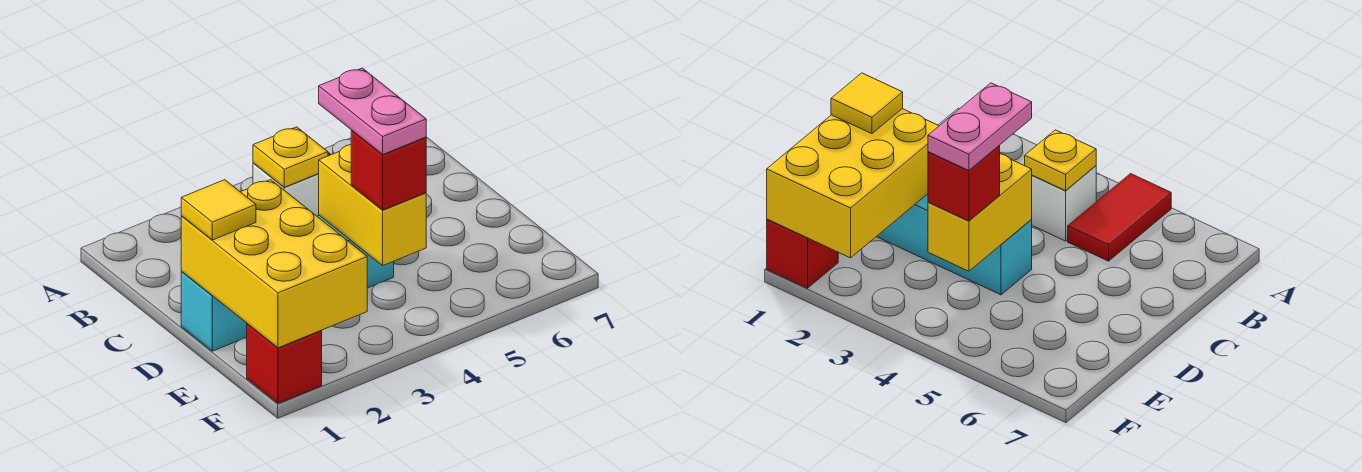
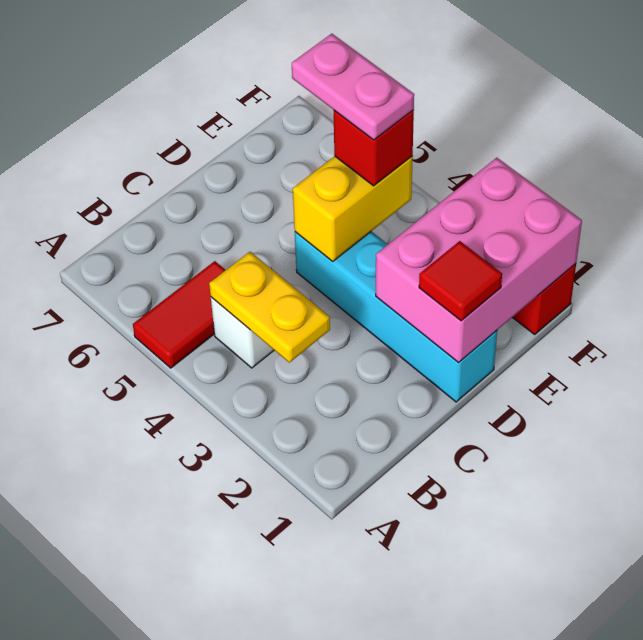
yellow plate B4 level 2 -> yellow plate B3:B4 level 2
yellow brick D1:F2 level 2 -> pink brick D1:F2 level 2
yellow tile D1 level 3 -> red tile D1 level 3
pink plate D4:E4 level 4 -> pink plate E4:E5 level 4

